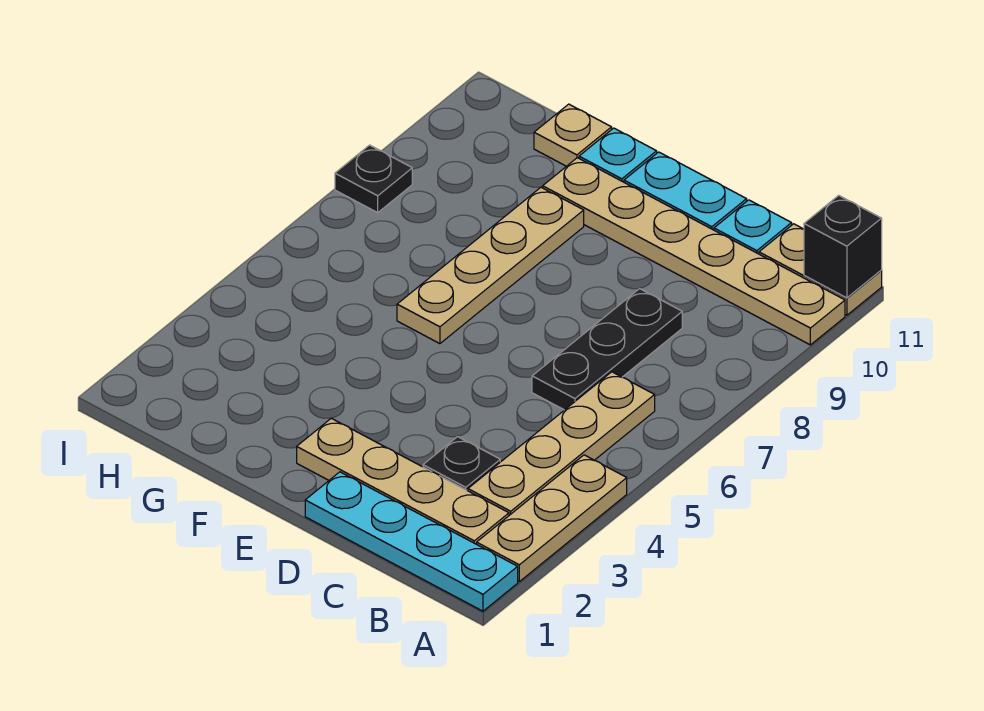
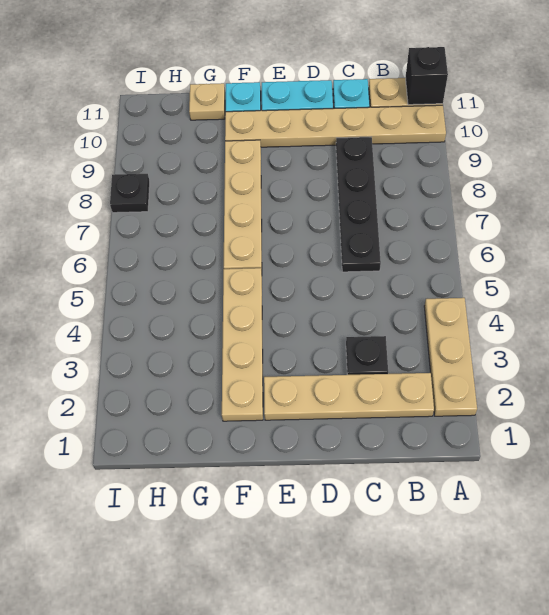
cyan plate A1:D1 level 1 -> none
tan plate B3:B6 level 1 -> tan plate F2:F5 level 1
black plate C6:C8 level 1 -> black plate C6:C9 level 1

